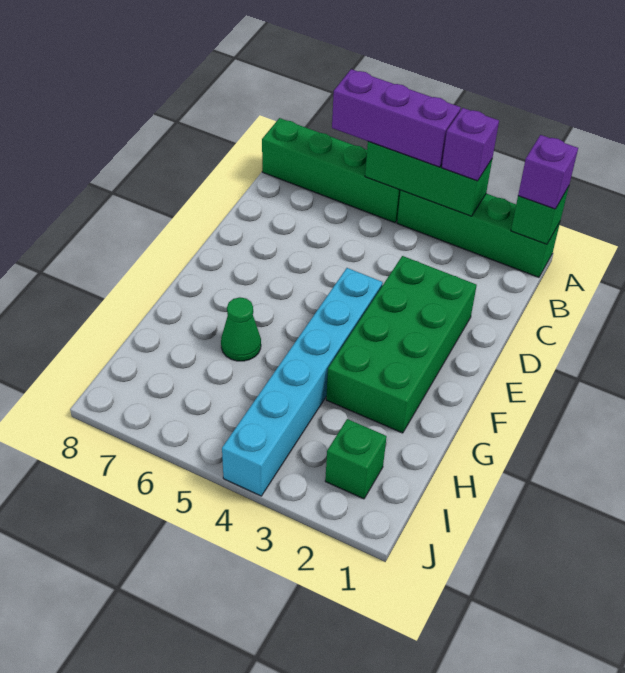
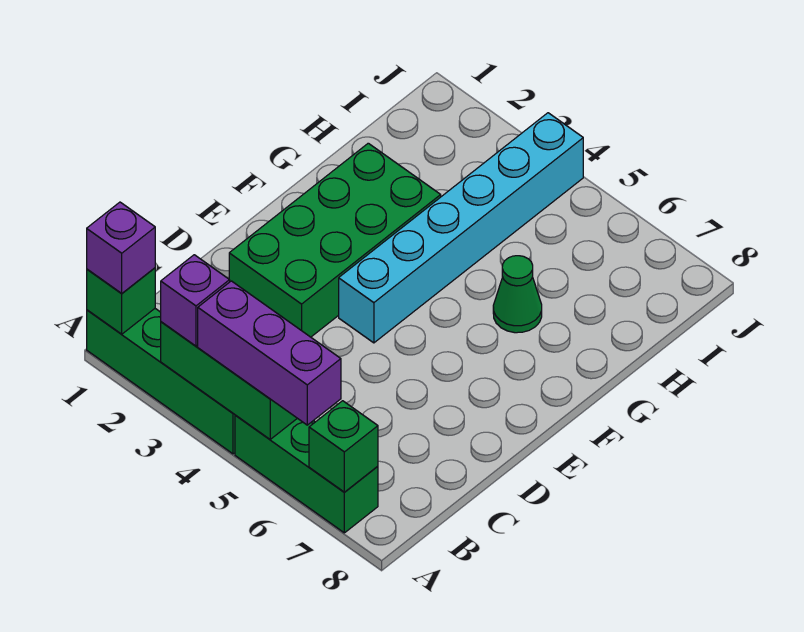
green brick A5:A8 level 1 -> green brick A5:A7 level 1
green brick I2 level 1 -> green brick A7 level 2

